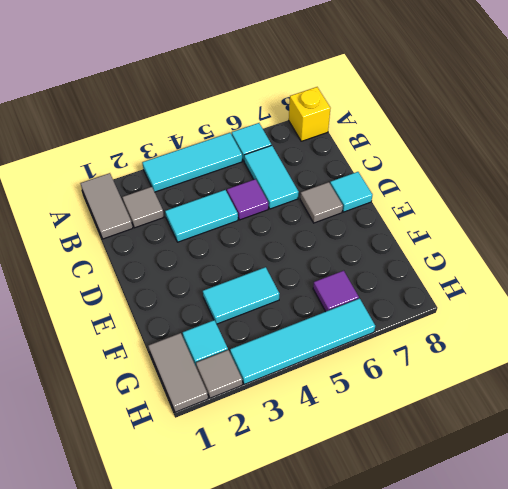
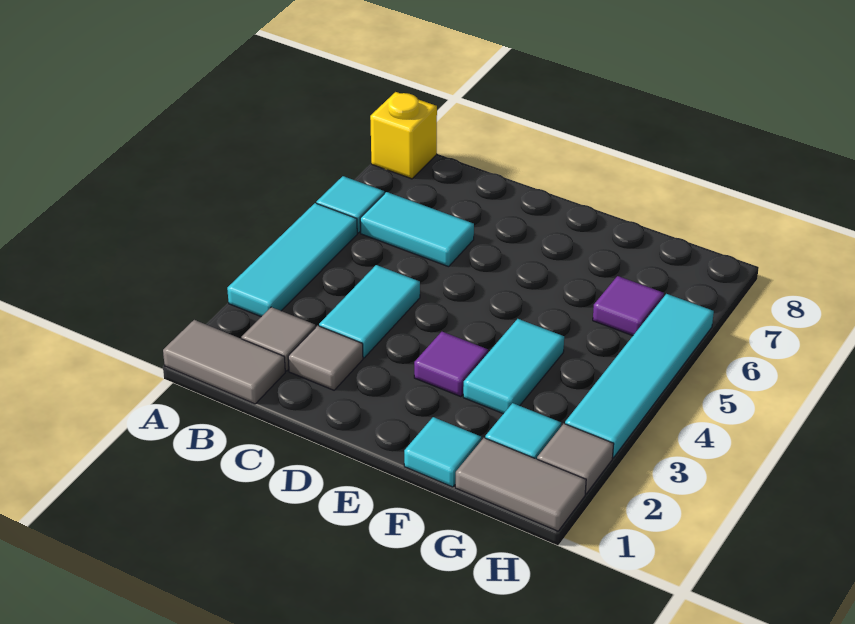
purple tile C5 level 1 -> purple tile E3 level 1
grey tile D7 level 1 -> grey tile C2 level 1
cyan tile D8 level 1 -> cyan tile F1 level 1

